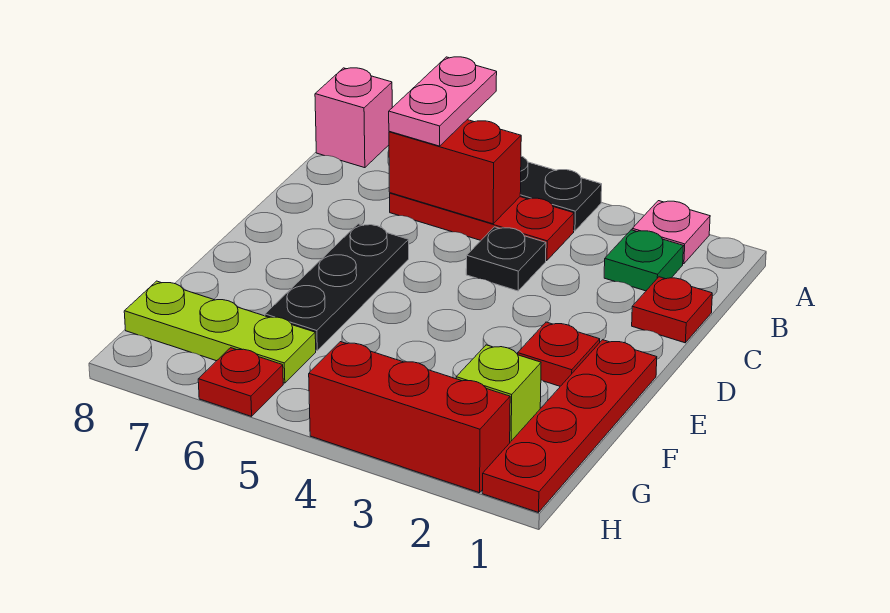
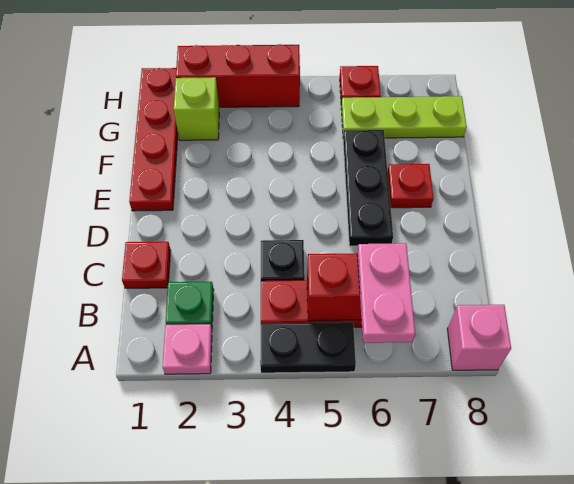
red plate E2 level 1 -> red plate E7 level 1

